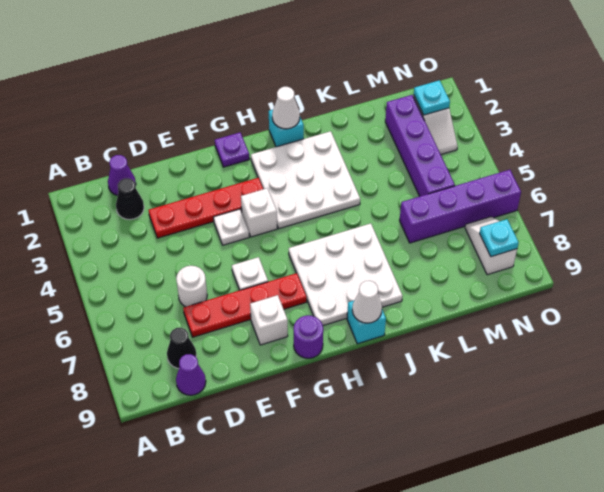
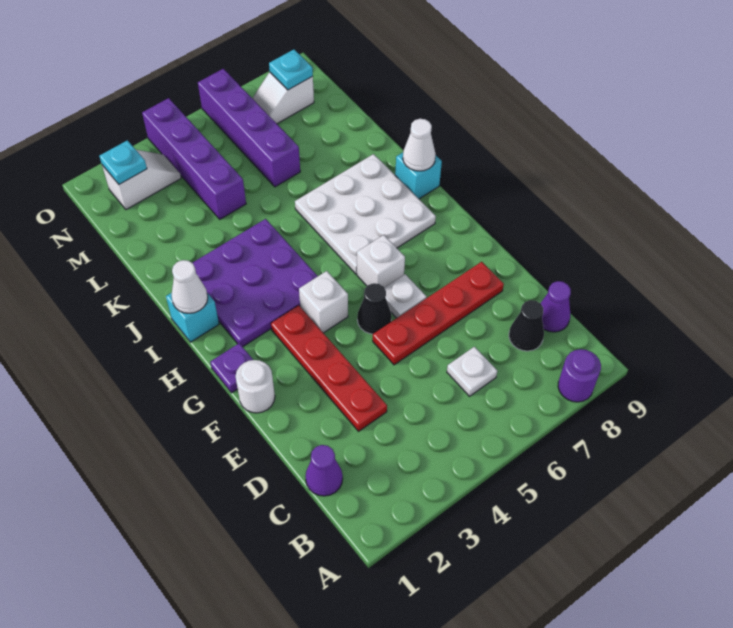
black cone C2 level 1 -> black cone F5 level 1
white round brick D6 level 1 -> white round brick F1 level 1
red plate D7:G7 level 1 -> red plate E5:E8 level 1
white plate F4 level 1 -> white plate C6 level 1
white brick F8 level 1 -> white brick G6 level 1
purple round brick G9 level 1 -> purple round brick A8 level 1
white plate H2:J4 level 1 -> purple plate H2:J4 level 1
purple brick M2:M5 level 1 -> purple brick L4:O4 level 1

